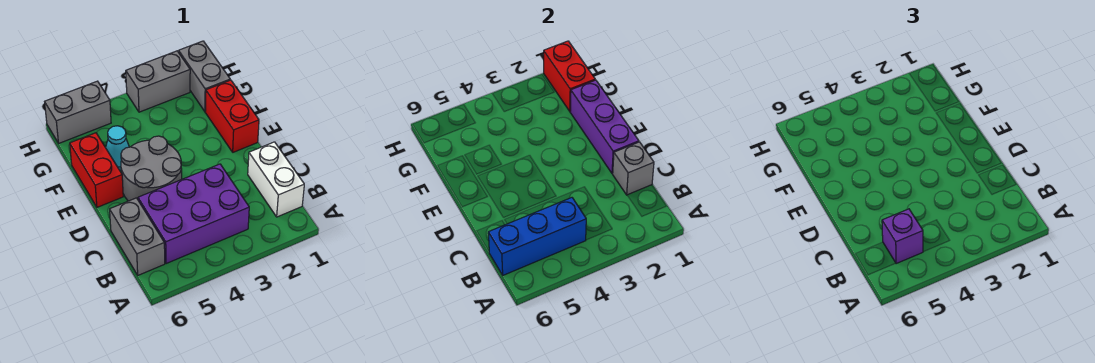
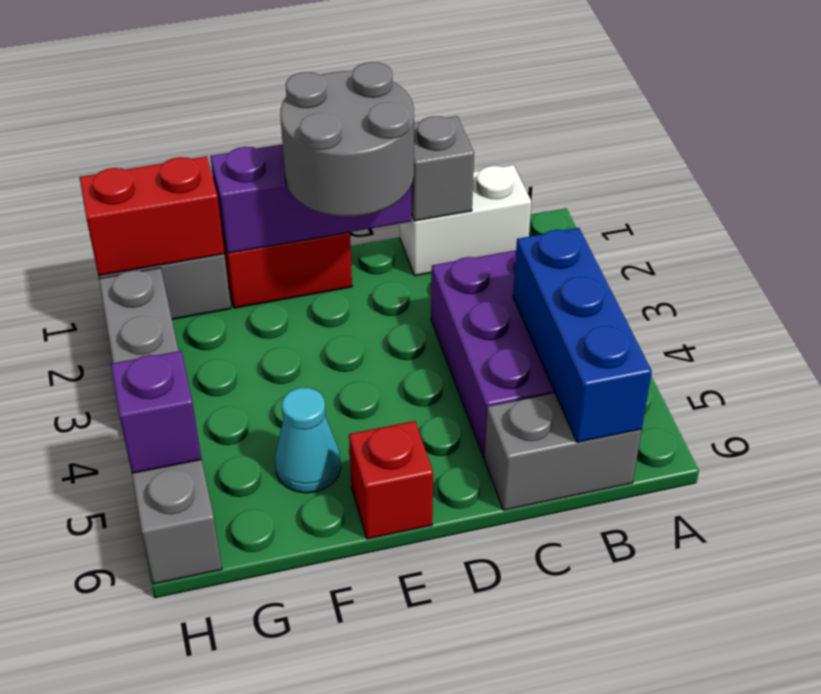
purple brick B5 level 3 -> purple brick H5 level 2
grey round brick D4:E5 level 1 -> grey round brick D1:E2 level 3
red brick E6:F6 level 1 -> red brick E6 level 1

